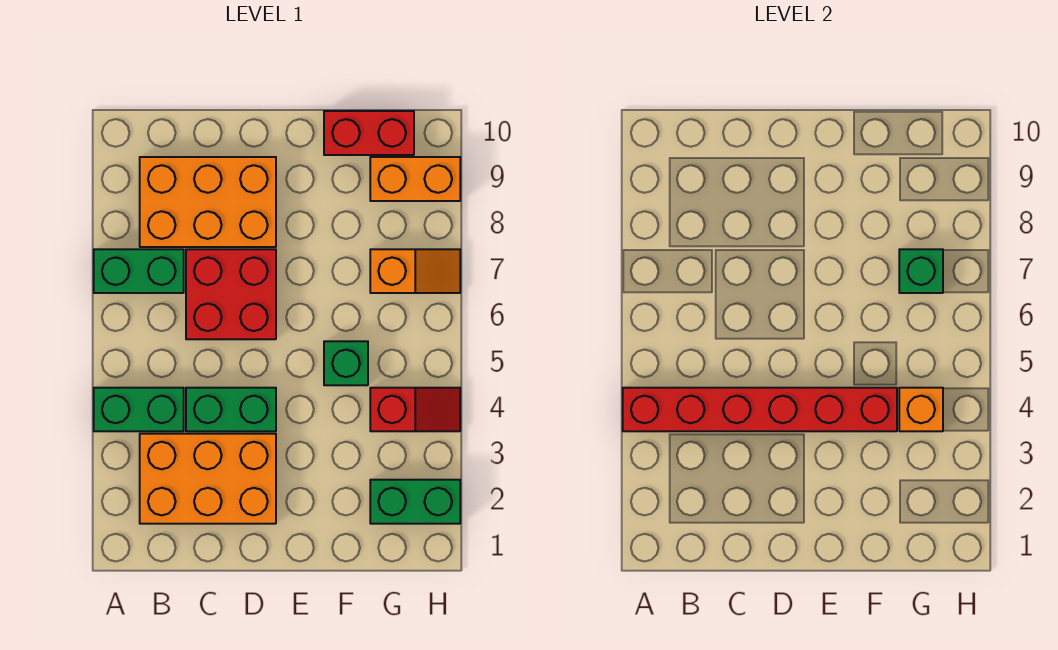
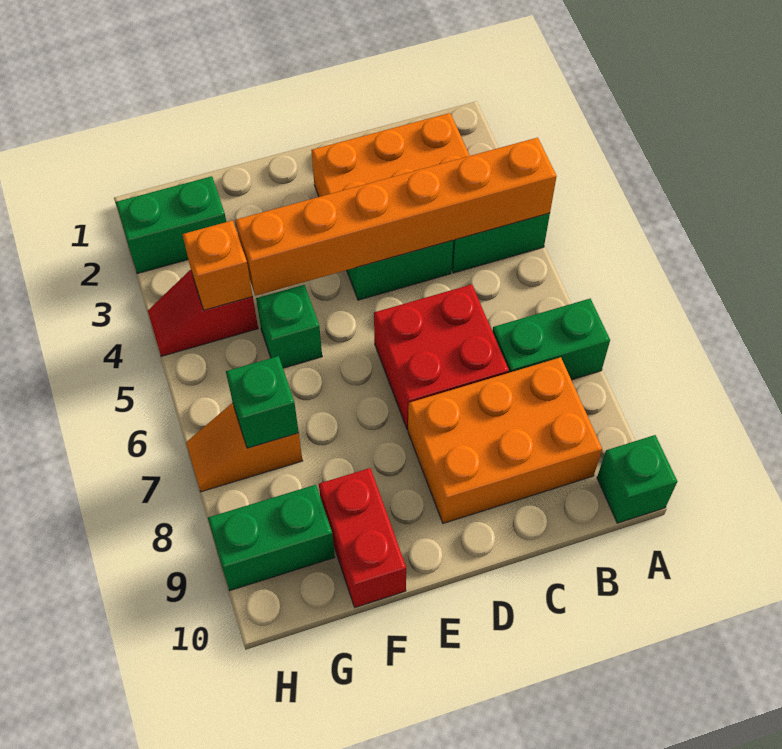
red brick A4:F4 level 2 -> orange brick A4:F4 level 2
none -> green brick A10 level 1
red brick F10:G10 level 1 -> red brick F9:F10 level 1
orange brick G9:H9 level 1 -> green brick G9:H9 level 1

